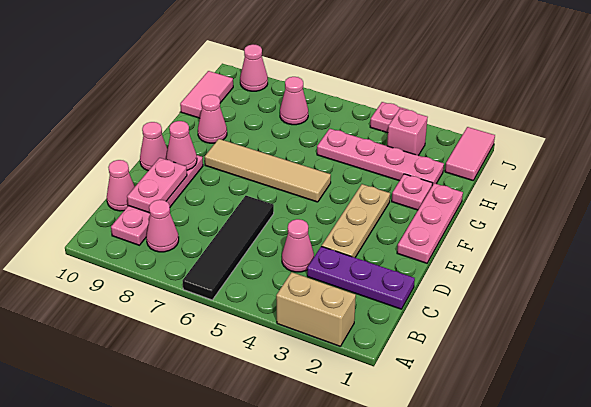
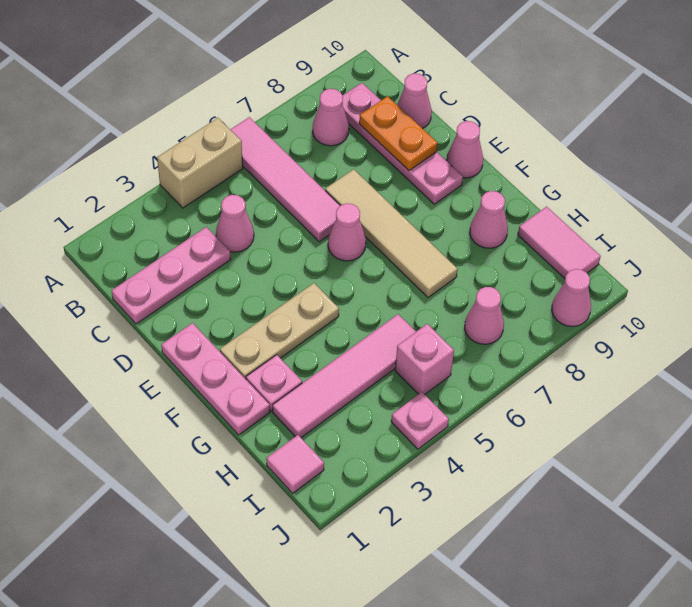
tan brick A2:A3 level 1 -> tan brick A4:A5 level 1
black tile A6:D6 level 1 -> pink tile A6:D6 level 1
purple plate C1:C3 level 1 -> pink plate C1:C3 level 1
pink plate C9:D9 level 2 -> orange plate C9:D9 level 2
tan plate D3:F3 level 1 -> tan plate F2:F4 level 1
pink cone E9 level 2 -> pink cone E6 level 1
tan tile F5:F8 level 1 -> tan tile D7:G7 level 1
pink plate H2:H5 level 1 -> pink tile H2:H5 level 1
pink tile I1:J1 level 1 -> pink tile I1 level 1
pink brick I3 level 1 -> pink brick I5 level 1

